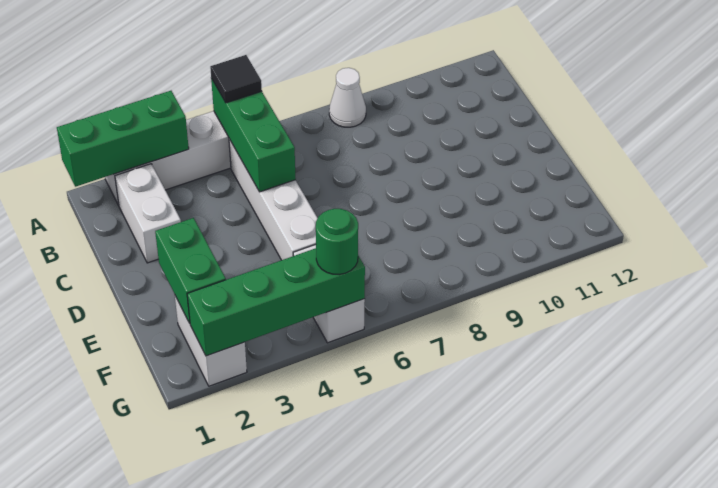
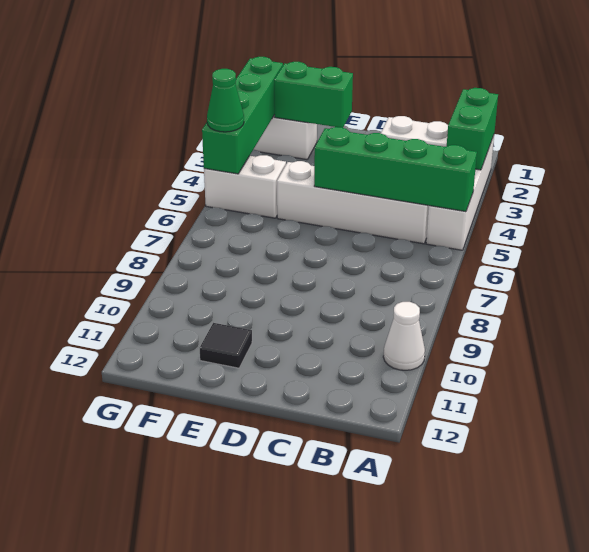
green brick A1:A3 level 2 -> green brick A2:A3 level 2
green brick A5:C5 level 2 -> green brick A5:D5 level 2
black tile A5 level 3 -> black tile E11 level 1
white cone A8 level 1 -> white cone A10 level 1
green round brick G5 level 3 -> green cone G5 level 3

